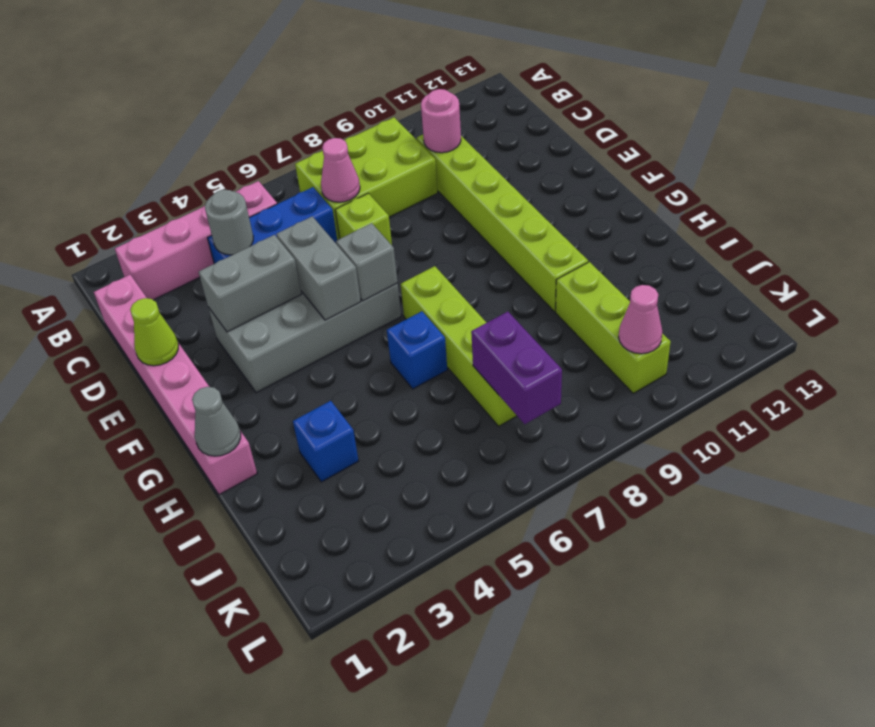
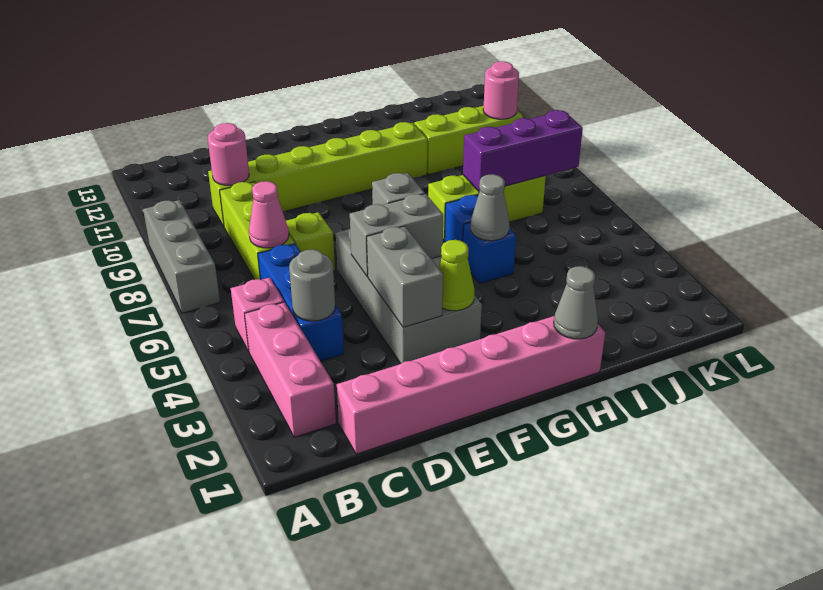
none -> grey brick A7:A9 level 1
lime brick B7:C9 level 1 -> lime brick C7:C9 level 1
lime cone E1 level 2 -> lime cone F3 level 2
lime brick G7:J7 level 1 -> lime brick H7:J7 level 1
none -> grey cone H5 level 2
blue brick I3 level 1 -> blue brick H5 level 1
purple brick J7:K7 level 2 -> purple brick I7:K7 level 2
pink cone K10 level 2 -> pink round brick K10 level 2

